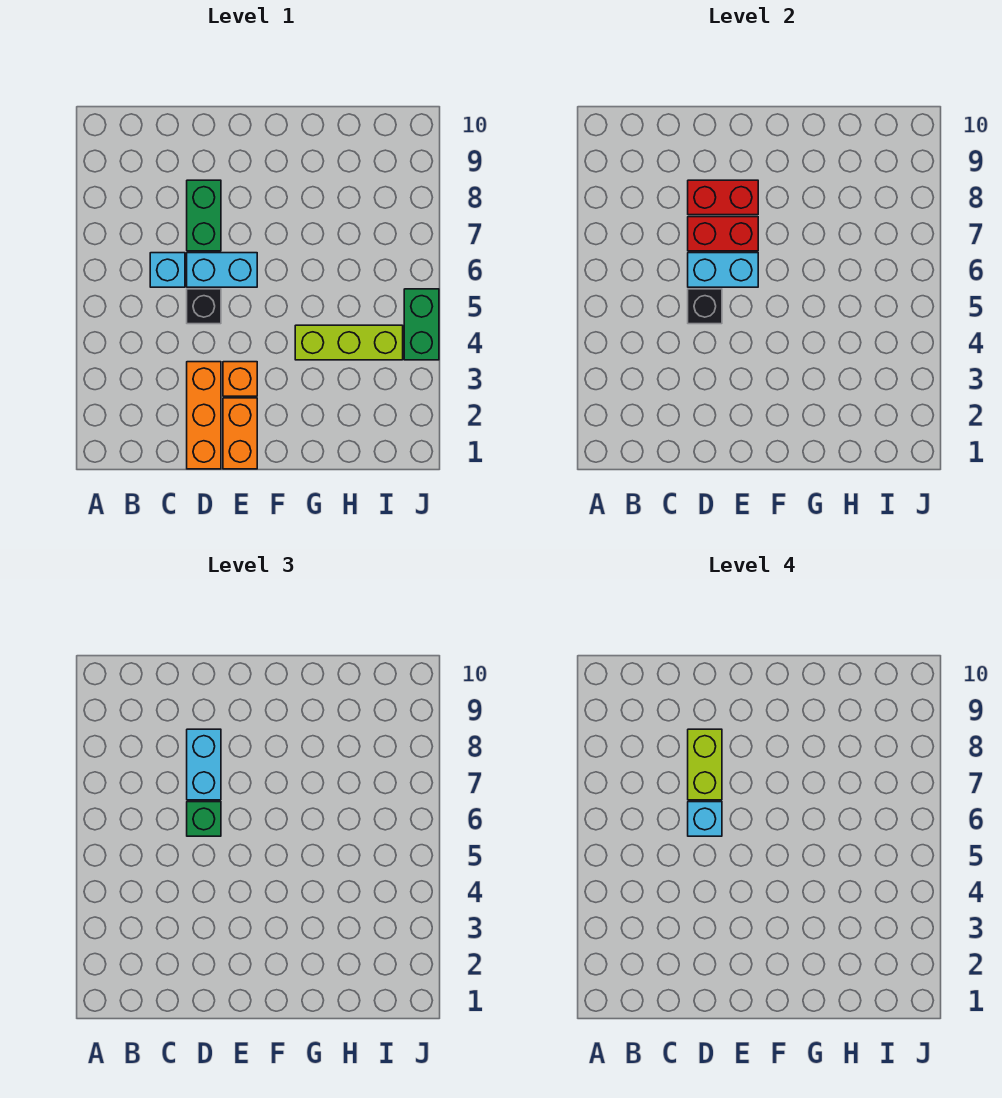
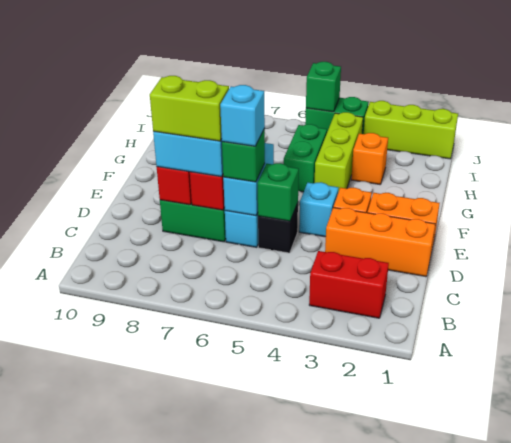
none -> red brick B2:B3 level 1
cyan brick C6 level 1 -> cyan brick E4 level 1
black brick D5 level 2 -> green brick D5 level 2
none -> green brick G5:H5 level 1
none -> orange brick H3 level 1
none -> lime brick J1:J3 level 1
none -> green brick J5 level 2

